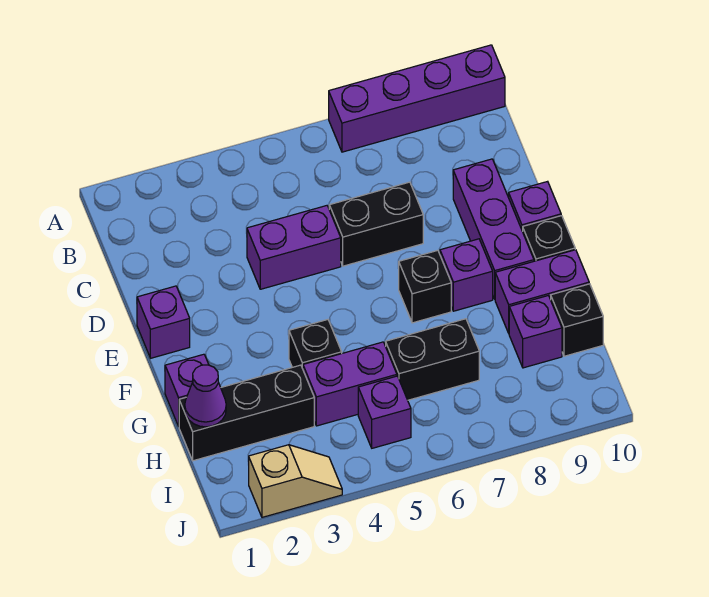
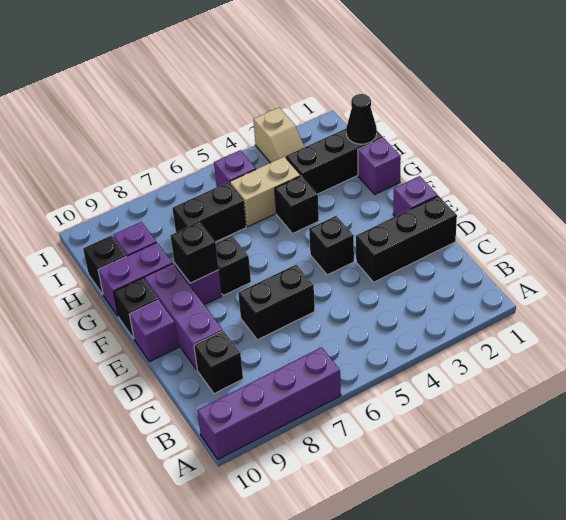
none -> black brick C9 level 1
none -> black brick D1:D3 level 1
purple brick D4:D5 level 1 -> none
none -> black brick E4 level 1
none -> black brick F8 level 2
purple cone H1 level 2 -> black cone H1 level 2
purple brick H4:H5 level 1 -> tan brick H4:H5 level 1
tan slope J2:J3 level 1 top 2 -> tan slope I3:J3 level 1 top J

